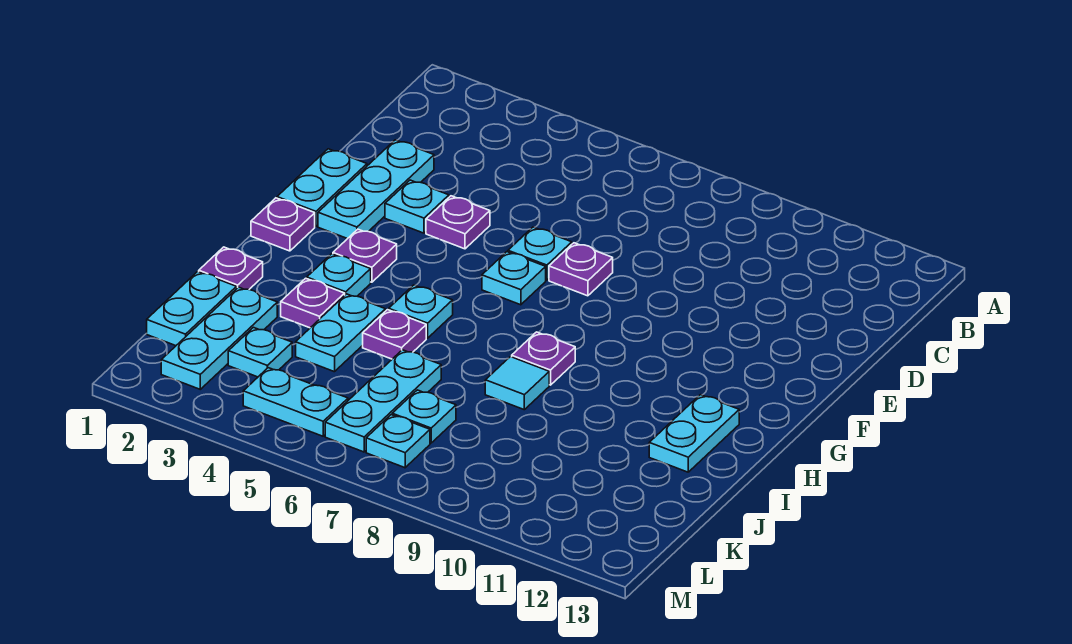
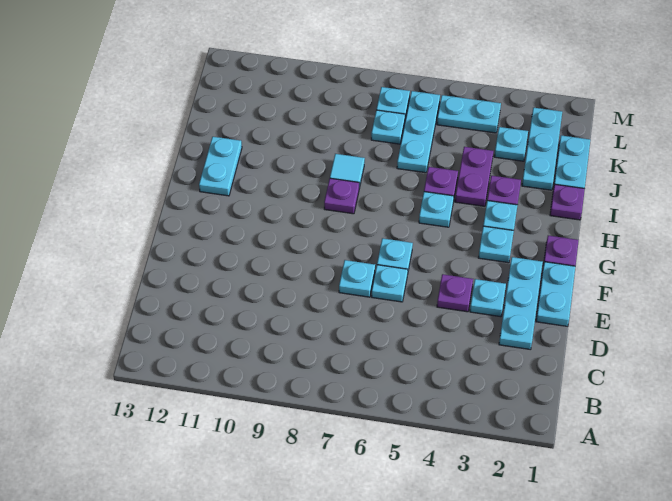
purple plate E7 level 1 -> cyan plate E7 level 1
purple plate G3 level 1 -> cyan plate G3 level 1
cyan plate I4:J4 level 1 -> purple plate I4:J4 level 1

